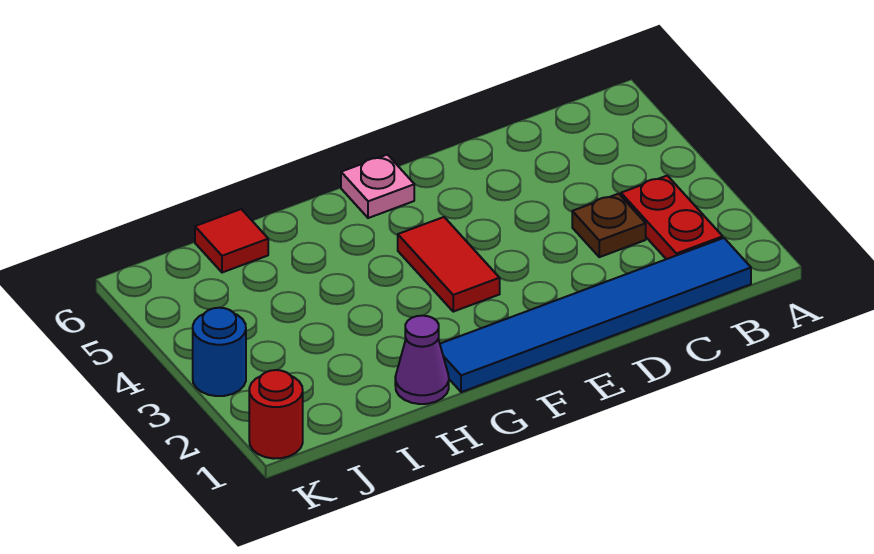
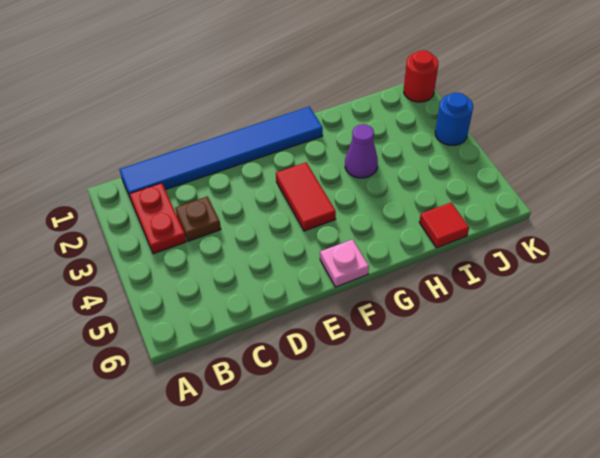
purple cone H1 level 1 -> purple cone H3 level 1

